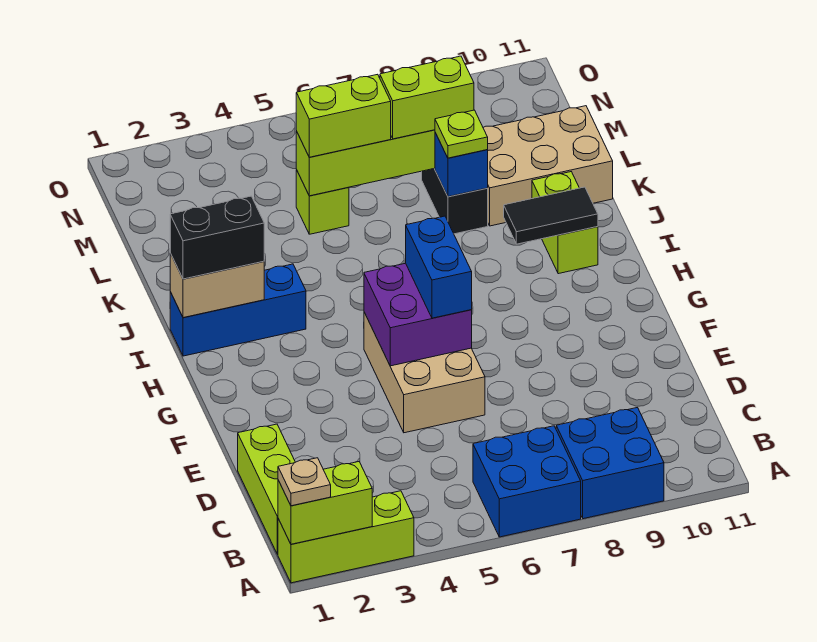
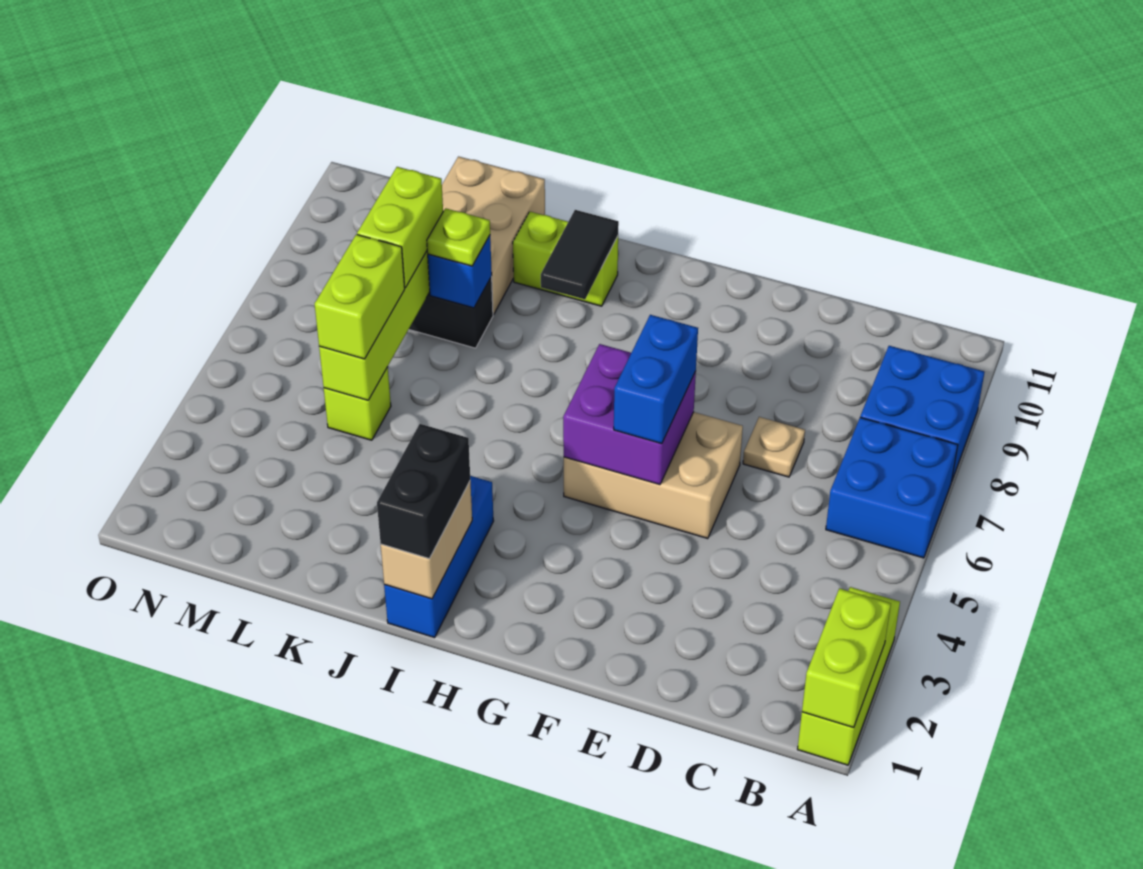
tan plate A1 level 3 -> tan plate D7 level 1
lime brick B1:D1 level 1 -> none
blue brick F6:G6 level 3 -> blue brick F5:F6 level 3

